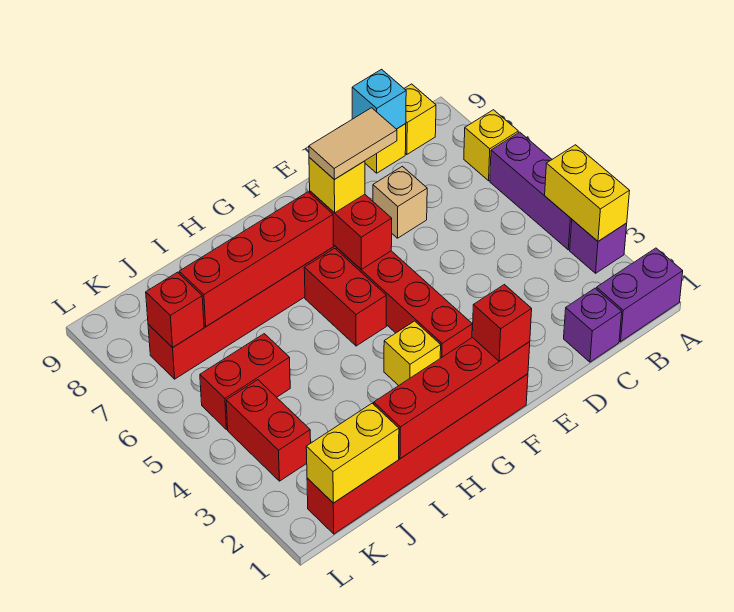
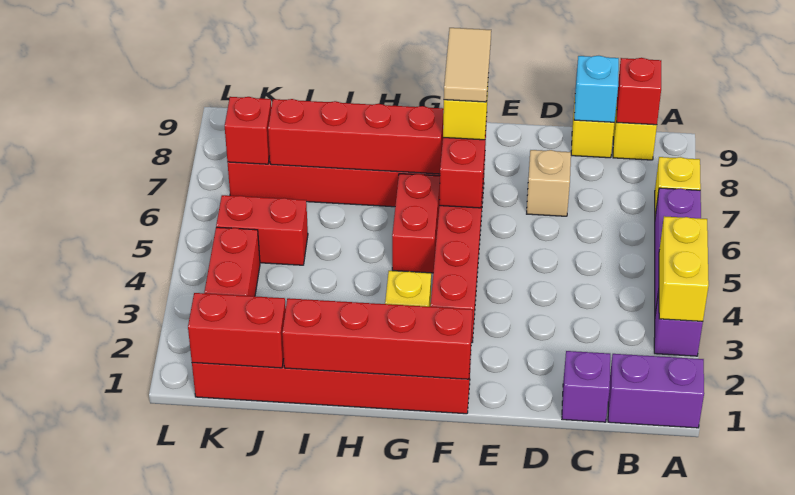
tan tile E7:F7 level 4 -> tan tile F7:F8 level 4
red brick F1 level 3 -> red brick B9 level 2
yellow brick J1:K1 level 2 -> red brick J1:K1 level 2

